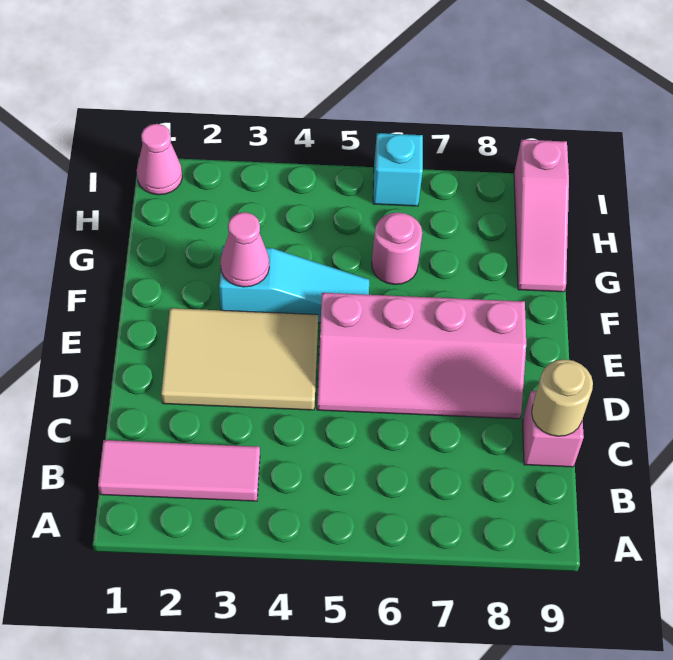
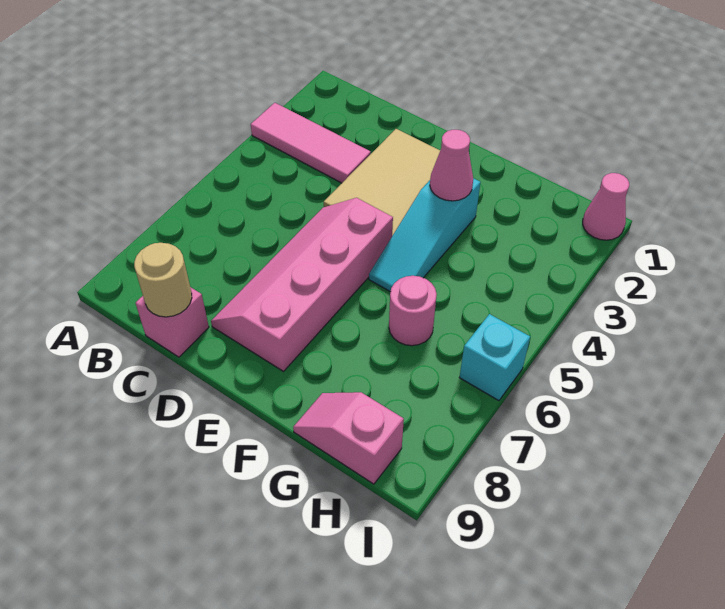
pink tile B1:B3 level 1 -> pink tile A3:C3 level 1
pink slope G9:I9 level 1 top I -> pink slope G9:H9 level 1 top H

